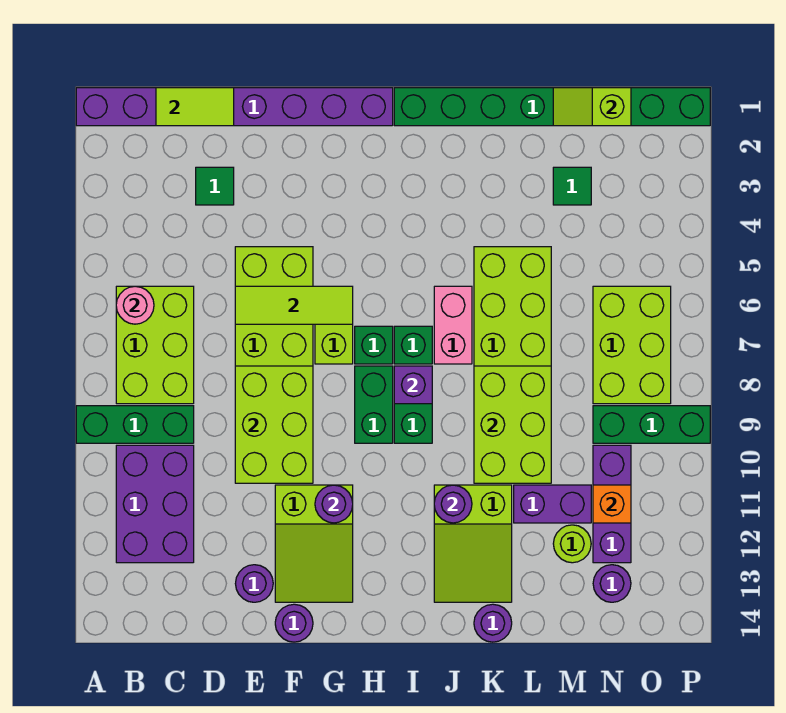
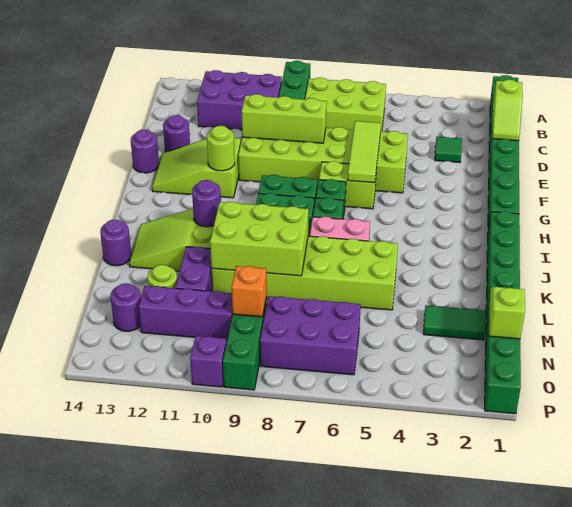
purple brick A1:H1 level 1 -> green brick A1:H1 level 1
pink round brick B6 level 2 -> none
lime tile C1:D1 level 2 -> lime slope C1:D1 level 2 top C
lime brick E8:F10 level 2 -> lime brick E8:E10 level 2
purple round brick G11 level 2 -> lime round brick G11 level 2
purple brick I8 level 2 -> purple brick P10 level 1
green tile M3 level 1 -> green tile M2:M3 level 1
lime brick N6:O8 level 1 -> purple brick N6:O8 level 1
orange brick N11 level 2 -> orange brick N9 level 2

